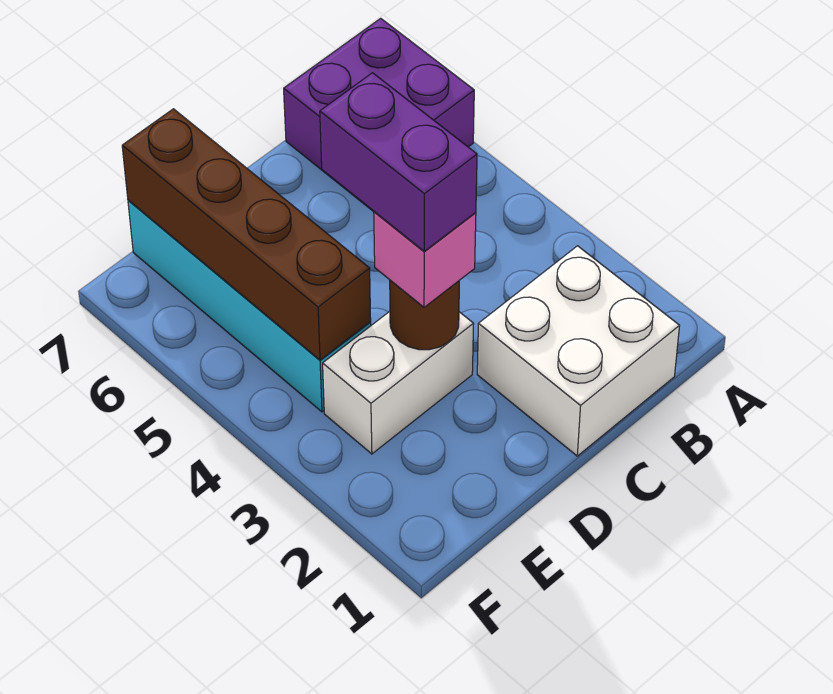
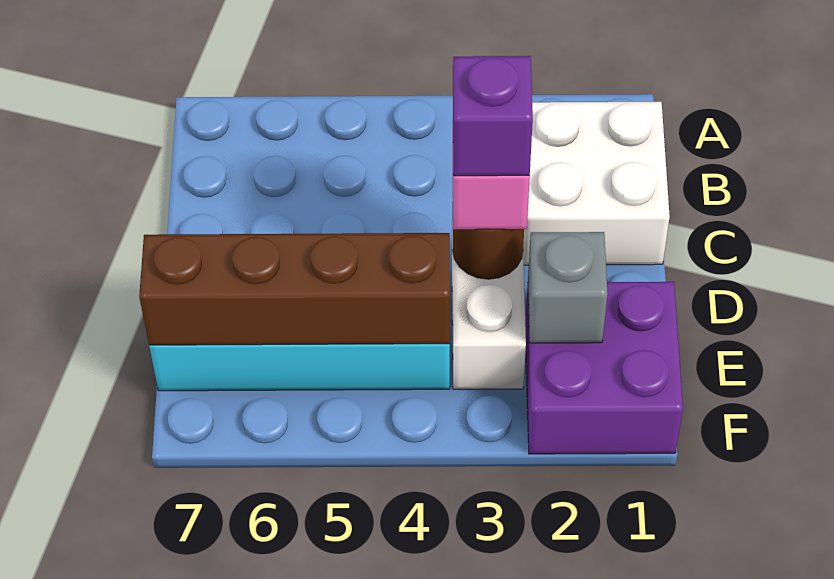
purple brick A6:B7 level 1 -> purple brick E1:F2 level 1
purple brick D3:D4 level 4 -> purple brick D3 level 4
none -> grey brick E2 level 2

